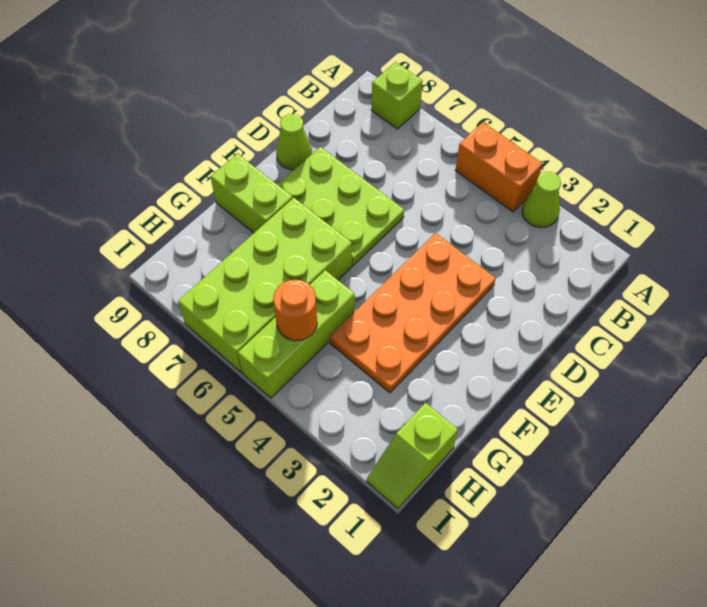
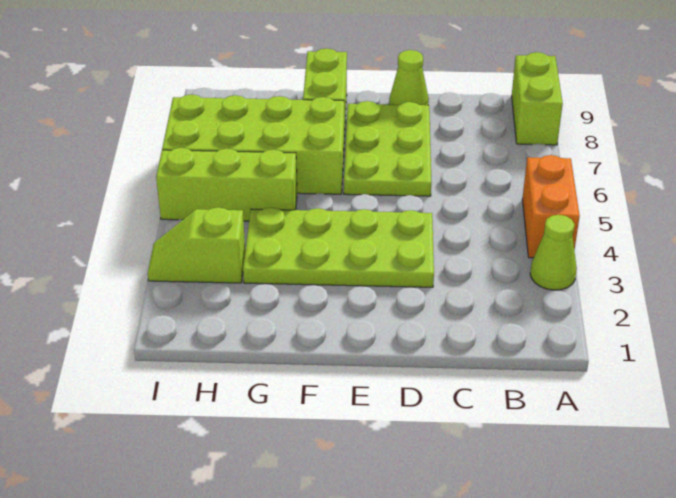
lime brick A8 level 1 -> lime brick A8:A9 level 1
orange plate D3:G4 level 1 -> lime plate D3:G4 level 1
lime slope H1:I1 level 1 top H -> lime slope H3:I3 level 1 top H
orange round brick H5 level 2 -> none

